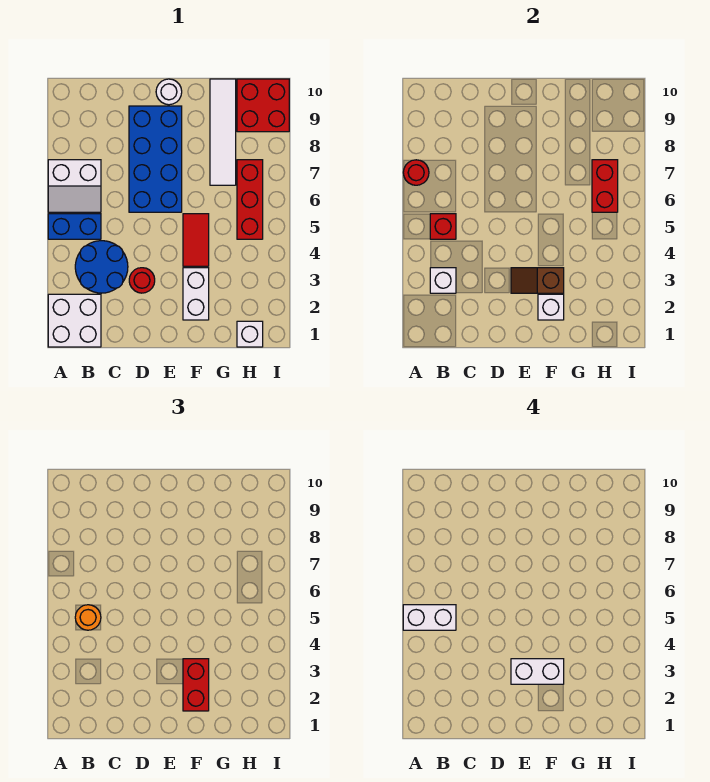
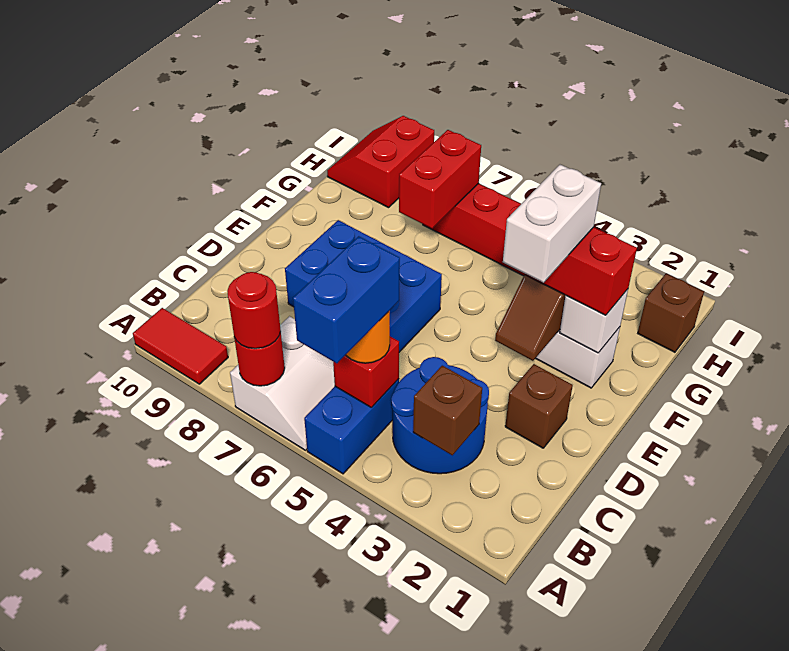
white brick A1:B2 level 1 -> none
white brick A5:B5 level 4 -> blue brick A5:B5 level 4
white brick B3 level 2 -> brown brick B3 level 2
none -> brown brick D2 level 1
red round brick D3 level 1 -> red round brick A7 level 3
blue brick D6:E9 level 1 -> blue brick D6:E8 level 1
white round brick E10 level 1 -> none
red tile F4:F5 level 1 -> red tile A9:A10 level 1
white tile G7:G10 level 1 -> none
white brick H1 level 1 -> brown brick H1 level 1
red brick H6:H7 level 2 -> red brick G7:H7 level 2
red brick H9:I10 level 1 -> red slope H9:I10 level 1 top 9

